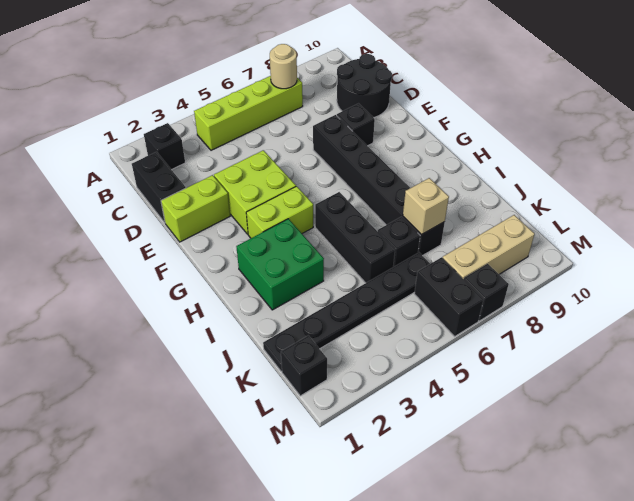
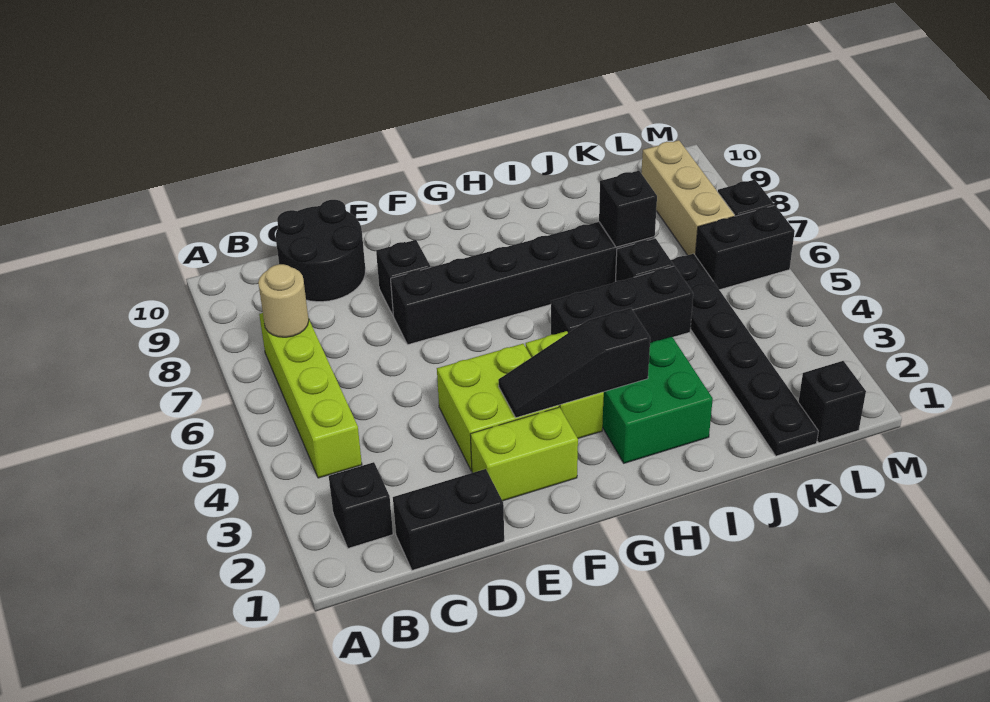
lime brick E1:E2 level 1 -> lime brick E2:F2 level 1
none -> black slope F3:H3 level 2 top H
tan brick J7 level 2 -> black brick J7 level 2

